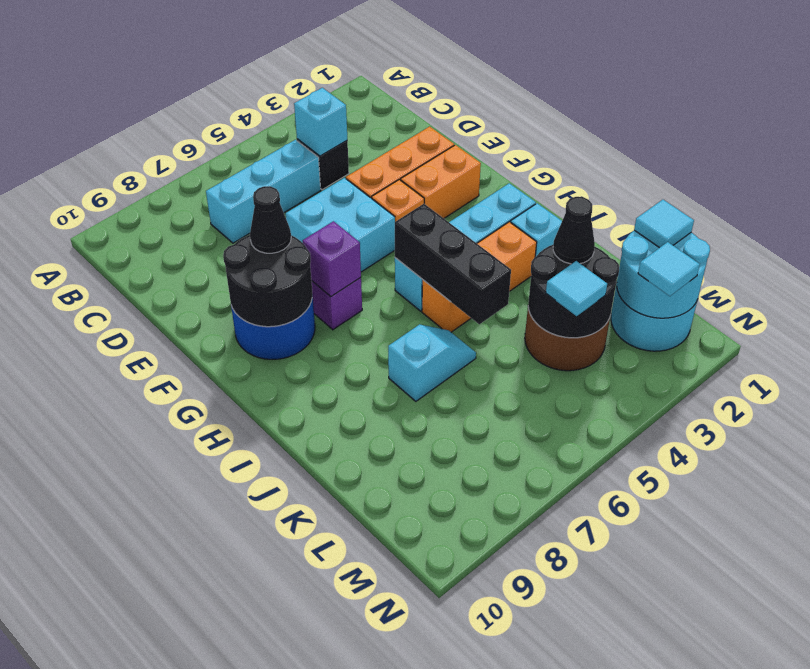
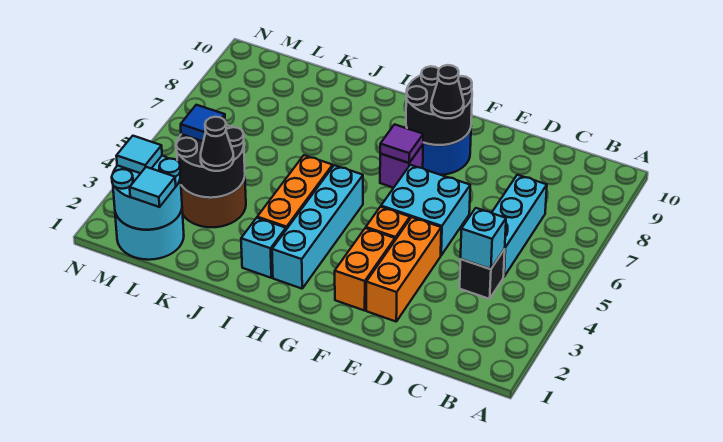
purple brick G7 level 2 -> purple tile G7 level 2
black brick H5:J5 level 2 -> none
cyan slope J6:J7 level 1 top 7 -> none
cyan tile L4 level 3 -> blue tile L4 level 3

